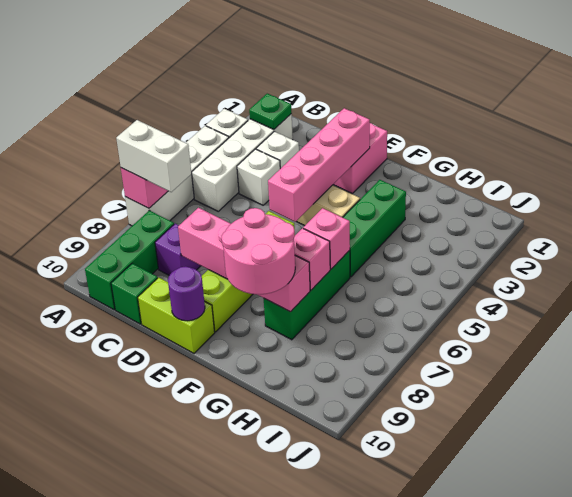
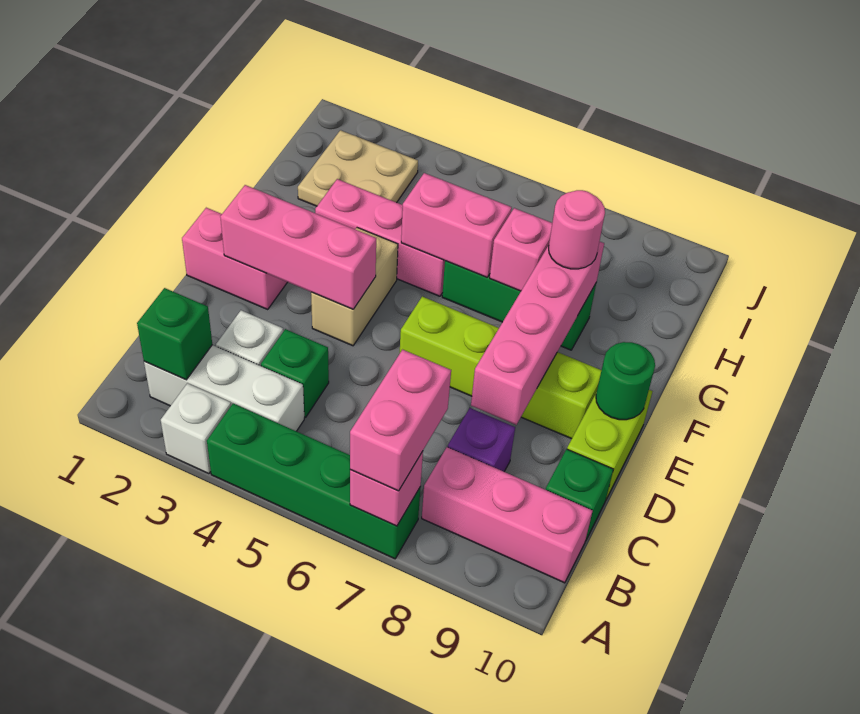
white brick A4:A7 level 1 -> green brick A4:A7 level 1
white brick A7:B7 level 3 -> pink brick A7:B7 level 3
white brick B2:B5 level 1 -> white brick B2:B4 level 1
green plate B2 level 2 -> green brick B2 level 2
green brick B8:B10 level 1 -> pink brick B8:B10 level 1
white brick C4 level 1 -> green brick C4 level 1
pink brick E2:E5 level 2 -> pink brick E2:E4 level 2
purple round brick E10 level 2 -> green round brick E10 level 2
pink round brick F8:G9 level 3 -> pink round brick G8 level 3
green brick G3:G5 level 1 -> pink brick G3:G5 level 1
pink brick G6 level 2 -> pink brick G5:G6 level 2
none -> tan plate H2:I3 level 1

